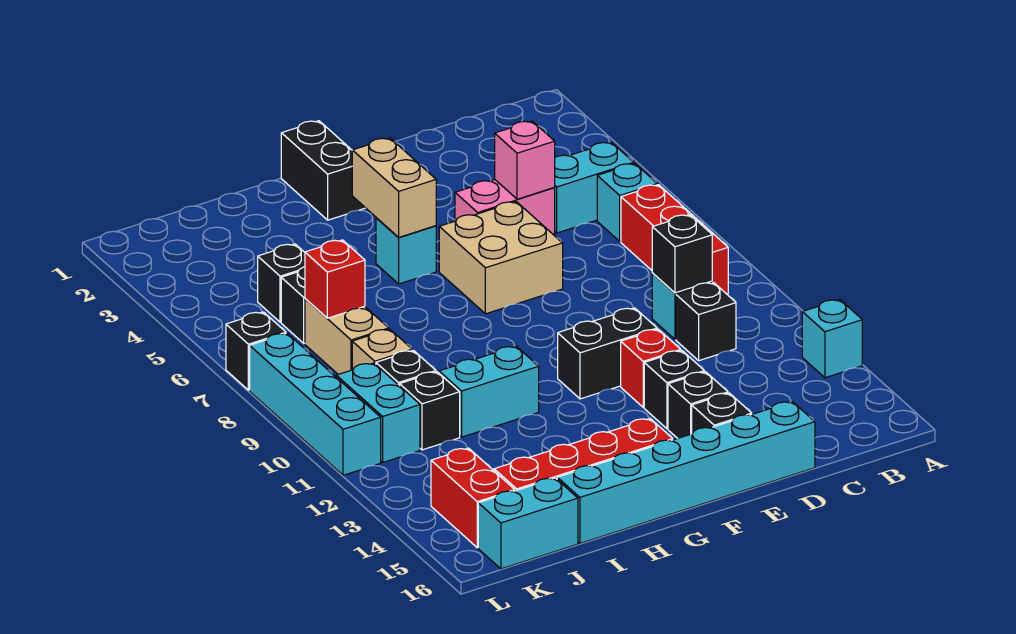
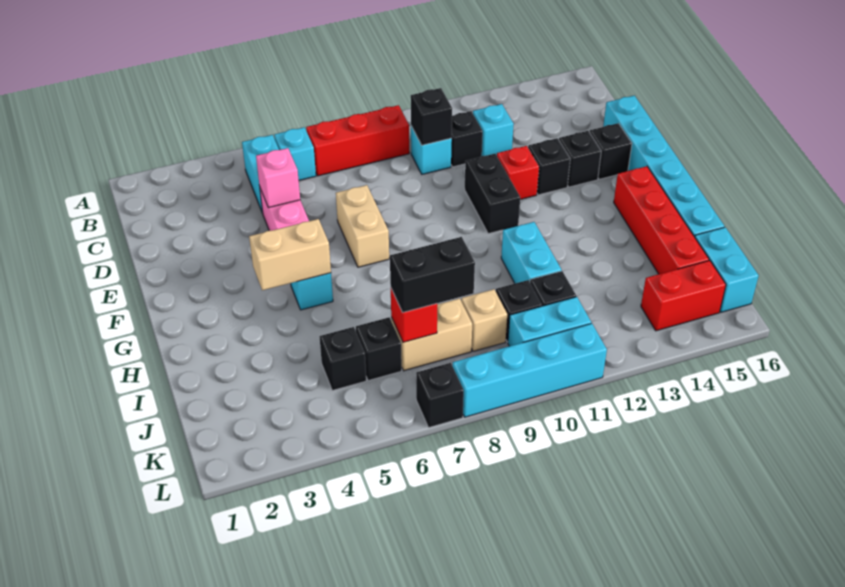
cyan brick A13 level 1 -> cyan brick C12 level 1
tan brick E6:F7 level 1 -> tan brick E7:F7 level 1
black brick G1:G2 level 1 -> black brick J7:J8 level 3

